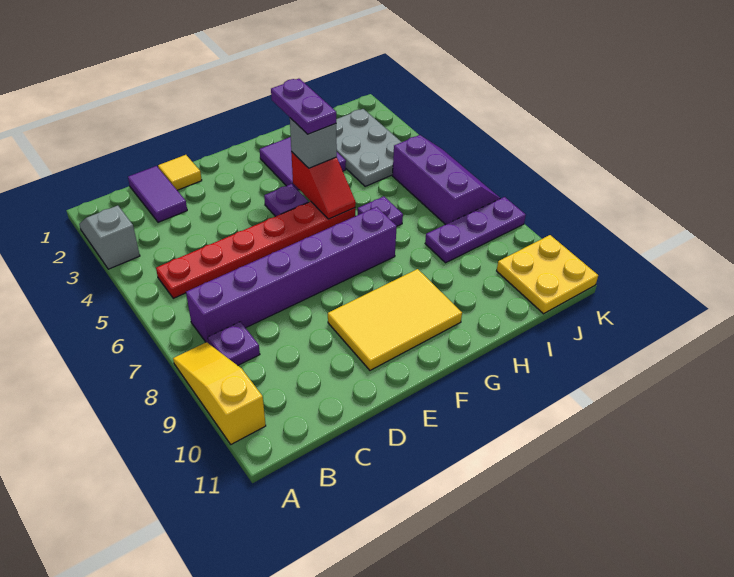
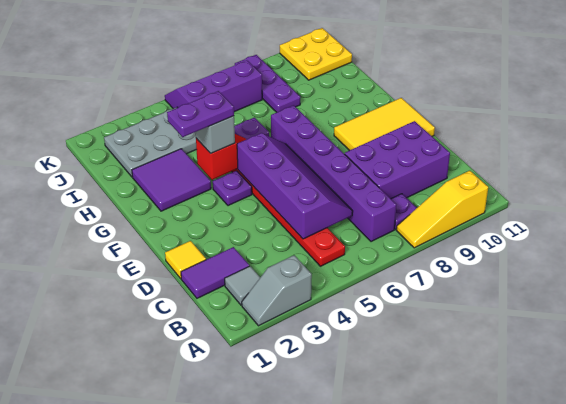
none -> grey tile B2 level 1
none -> purple slope C5:F6 level 2 top 5
none -> purple brick C8:D10 level 1
yellow tile E9:G10 level 1 -> yellow tile E9:F11 level 1

